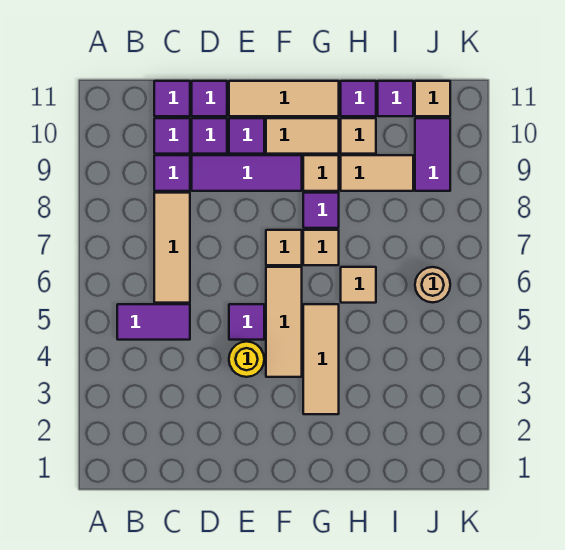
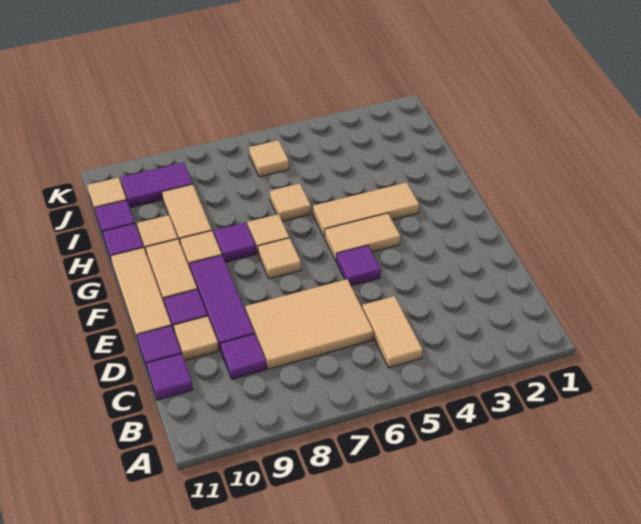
purple tile B5:C5 level 1 -> tan tile B5:C5 level 1
tan tile C6:C8 level 1 -> tan tile C6:D8 level 1
purple tile C10 level 1 -> none
purple tile D10 level 1 -> tan tile D10 level 1
yellow round brick E4 level 1 -> none
tan tile F4:F6 level 1 -> tan tile F4:F5 level 1
tan round brick J6 level 1 -> tan tile J6 level 1

